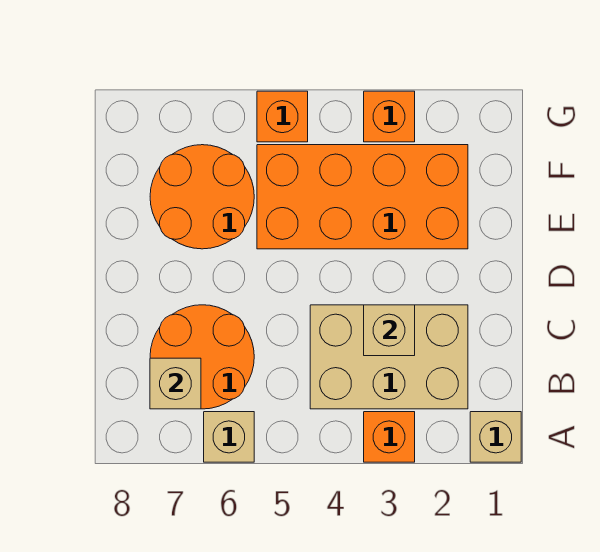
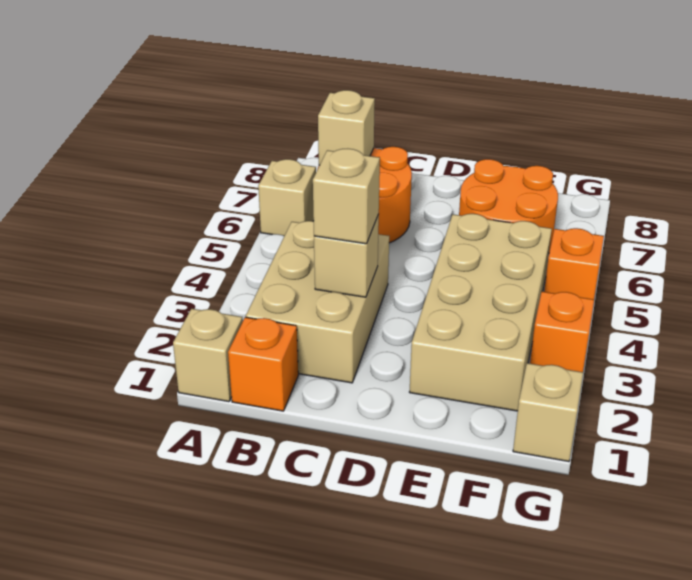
orange brick A3 level 1 -> orange brick B1 level 1
none -> tan brick C3 level 3
orange brick E2:F5 level 1 -> tan brick E2:F5 level 1
none -> tan brick G1 level 1

